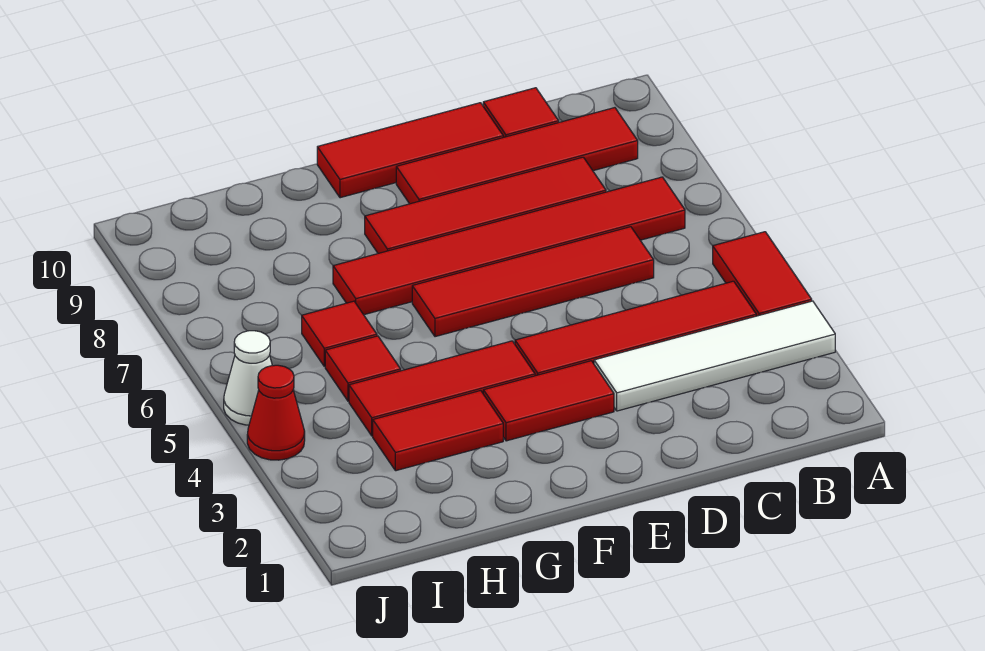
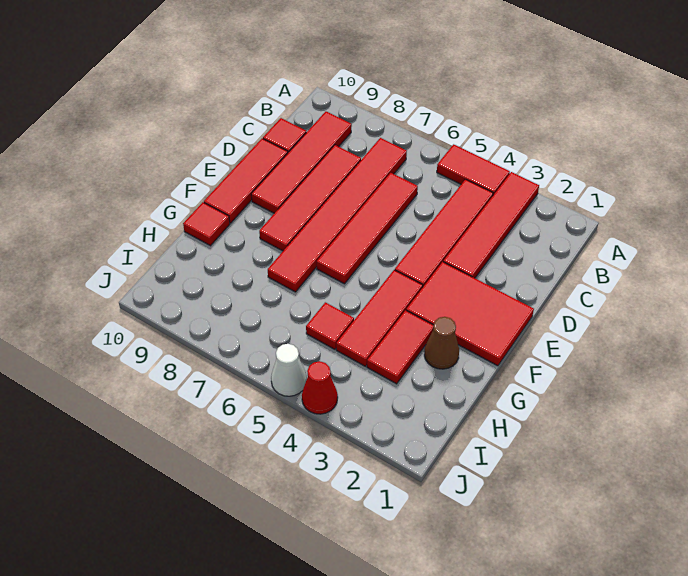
white tile A3:D3 level 1 -> red tile A3:D3 level 1
red tile E3:F3 level 1 -> red tile E1:F3 level 1
none -> brown cone G2 level 1
red tile H6 level 1 -> red tile G10 level 1

